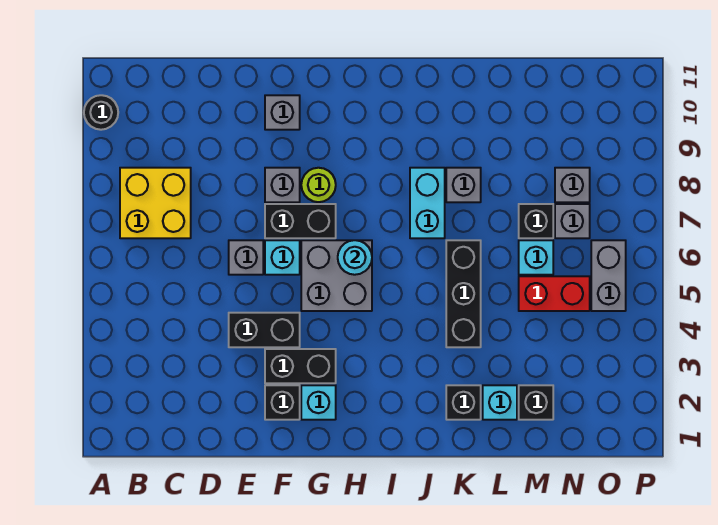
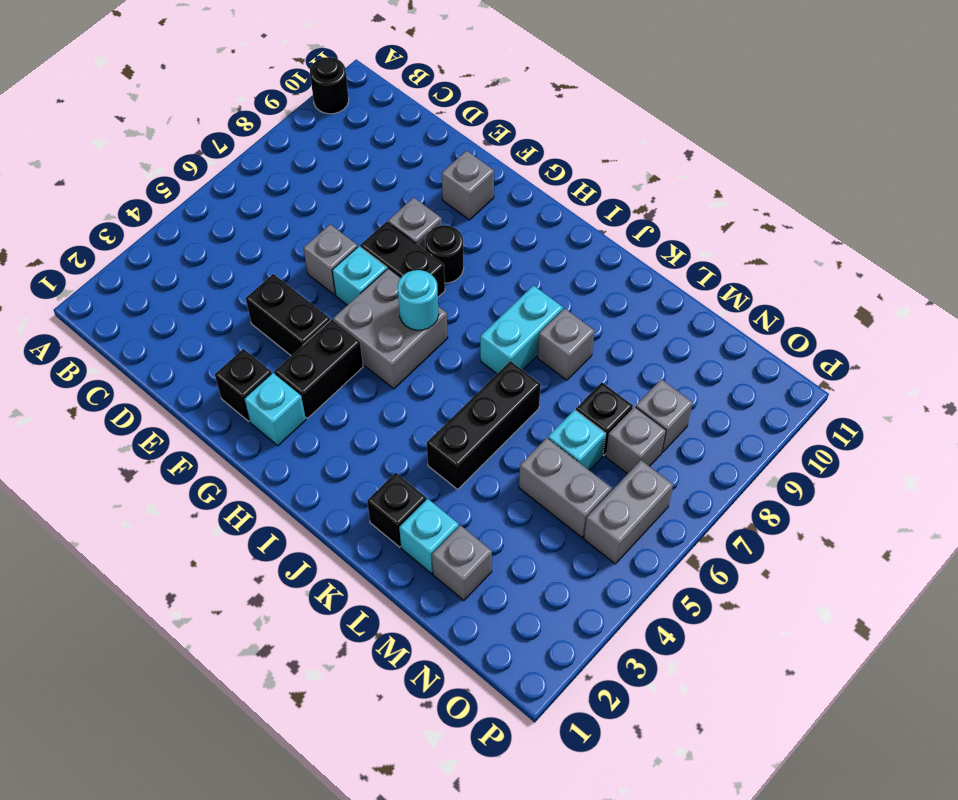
yellow brick B7:C8 level 1 -> none
black brick F3:G3 level 1 -> black brick G3:G4 level 1
lime round brick G8 level 1 -> black round brick G8 level 1
black brick M2 level 1 -> grey brick M2 level 1
red brick M5:N5 level 1 -> grey brick M5:N5 level 1

